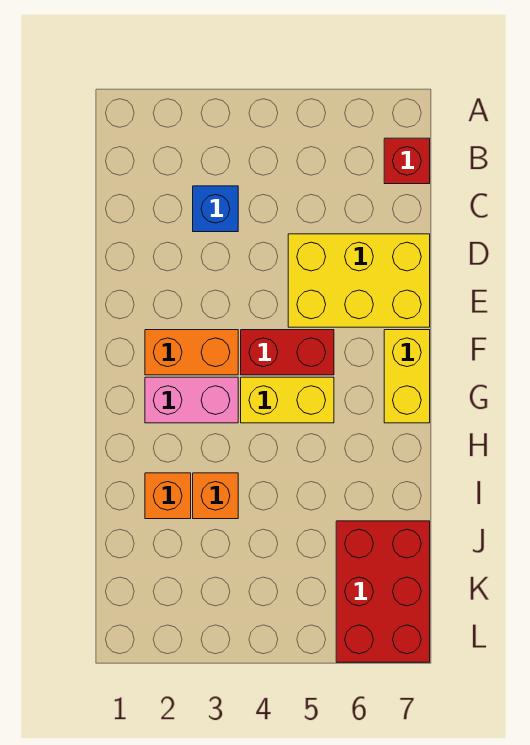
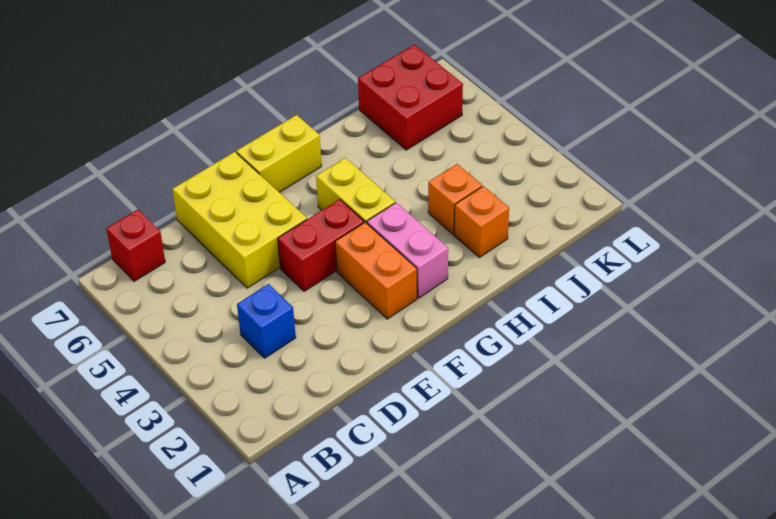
red brick F4:F5 level 1 -> red brick E4:F4 level 1
red brick J6:L7 level 1 -> red brick J6:K7 level 1

